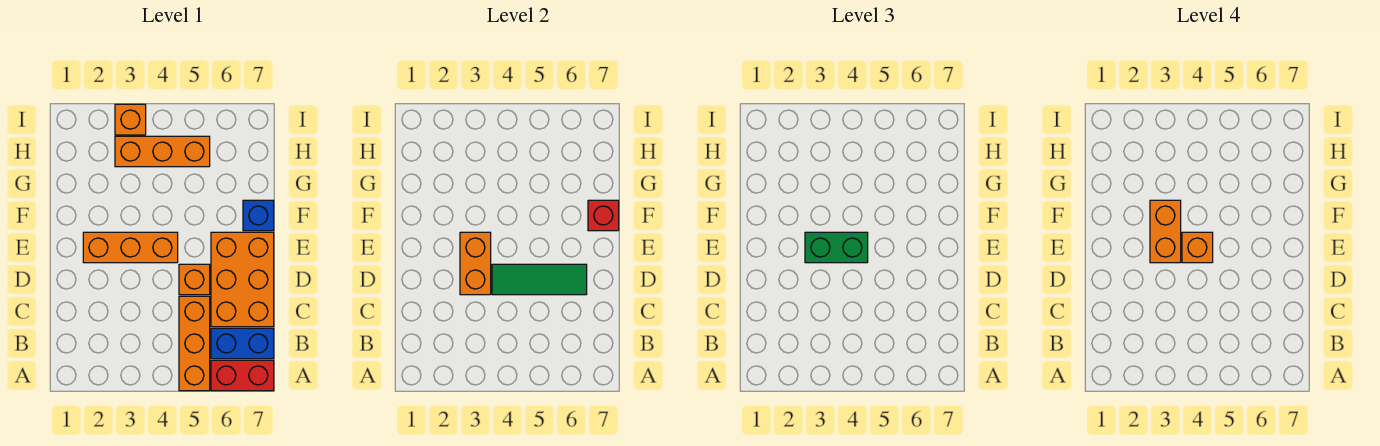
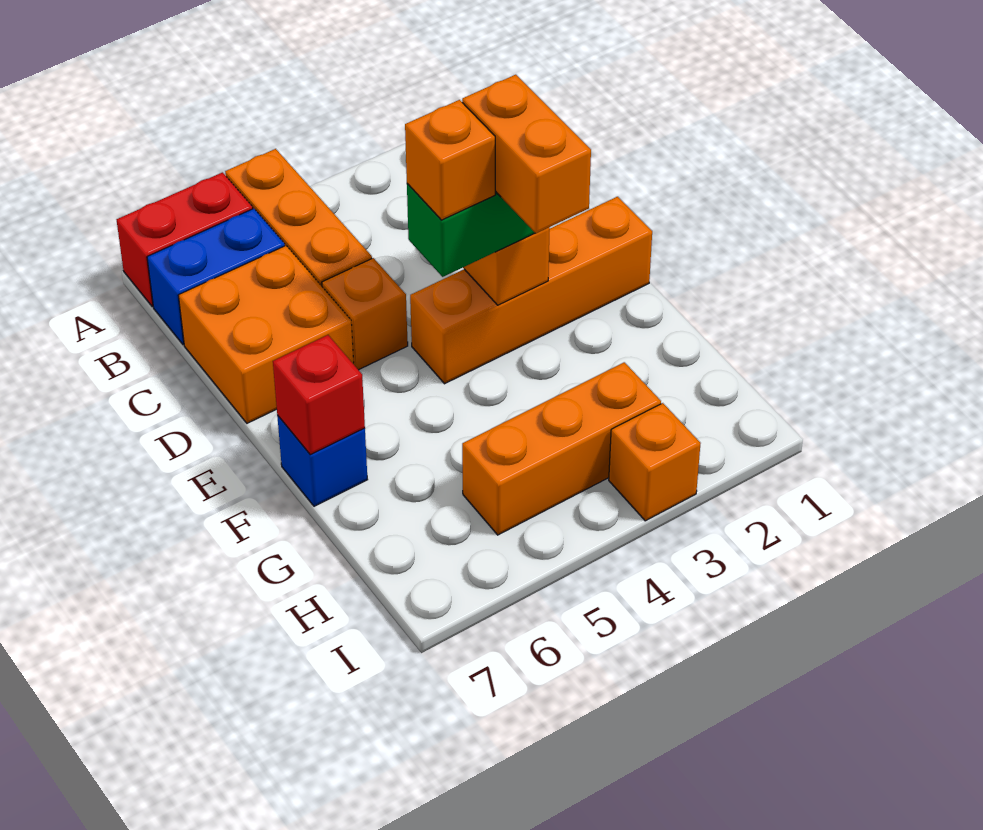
orange brick C6:E7 level 1 -> orange brick C6:D7 level 1
green tile D4:D6 level 2 -> none
orange brick E2:E4 level 1 -> orange brick E1:E4 level 1

